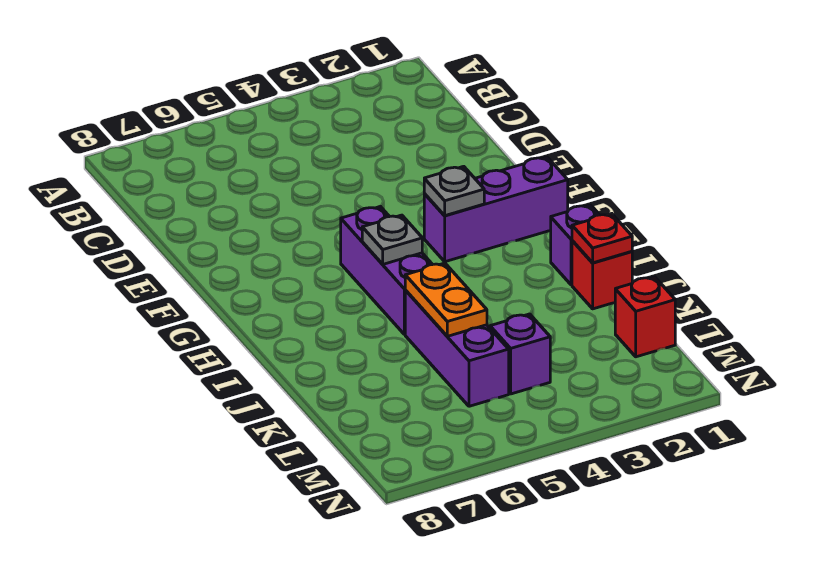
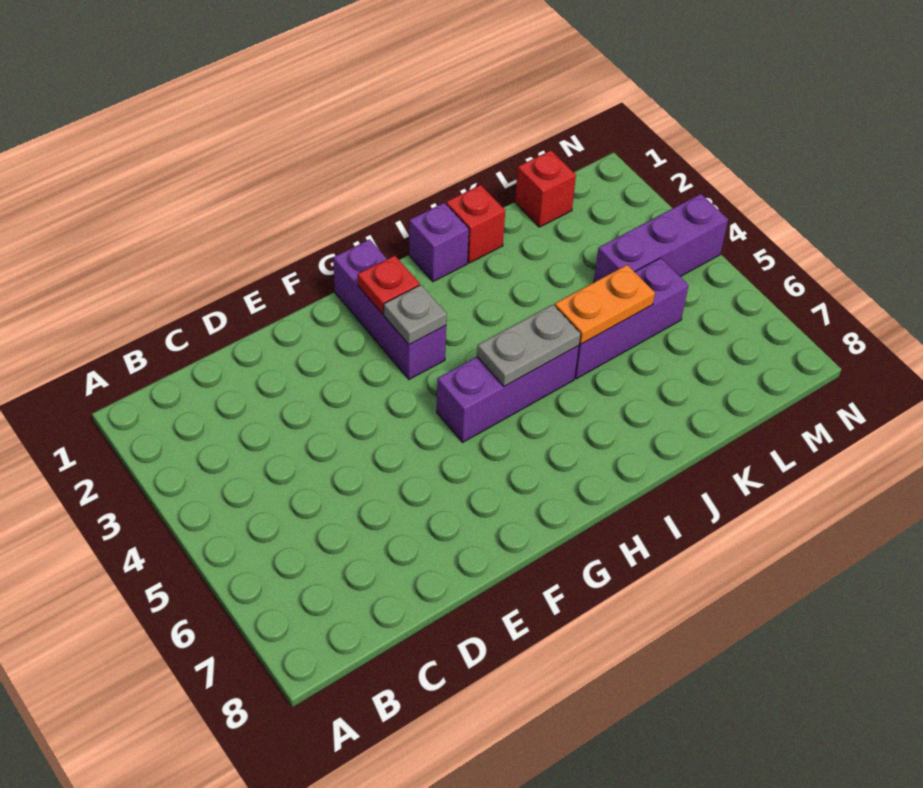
grey plate H5 level 2 -> grey plate H5:I5 level 2
red plate J1 level 2 -> red plate G2 level 2
purple brick L4 level 1 -> purple brick L4:N4 level 1

